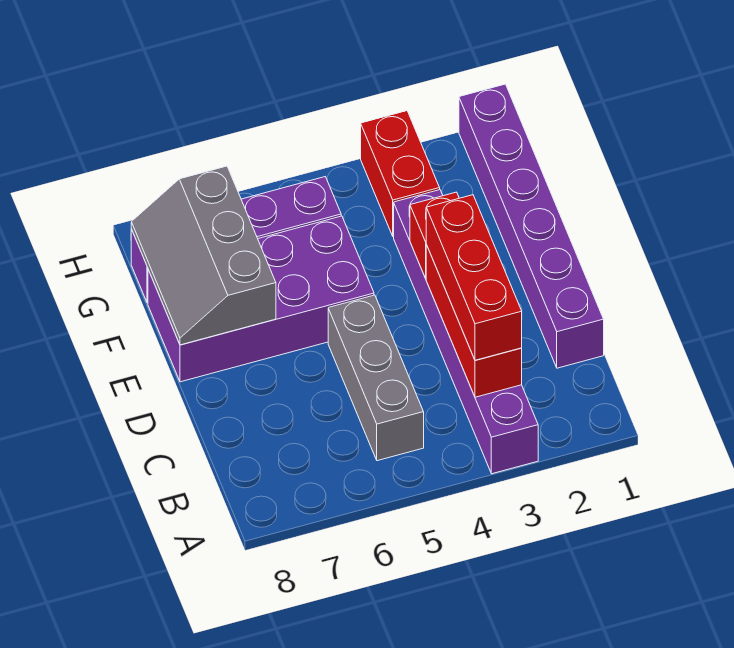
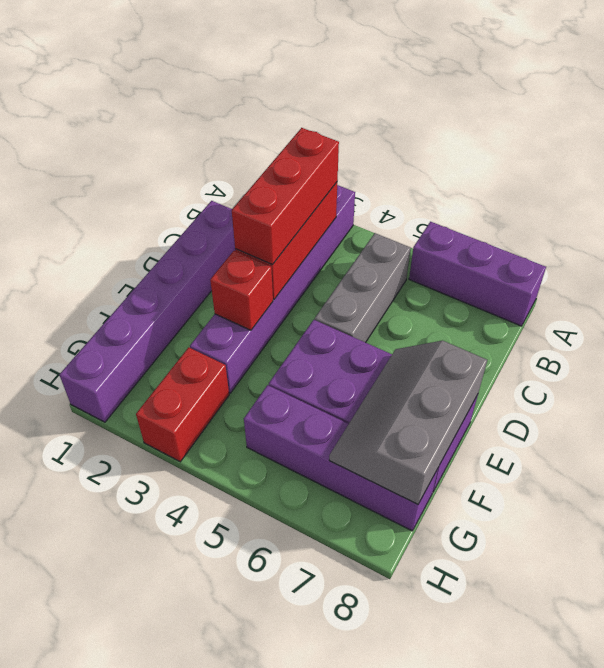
none -> purple brick A6:A8 level 1
grey slope E7:G8 level 2 top 7 -> grey slope E7:G8 level 2 top 8

